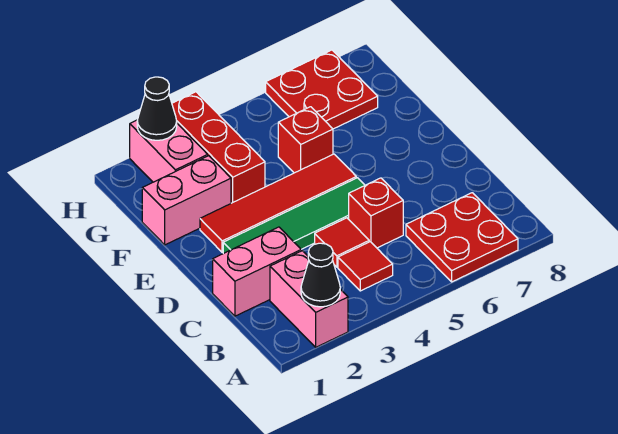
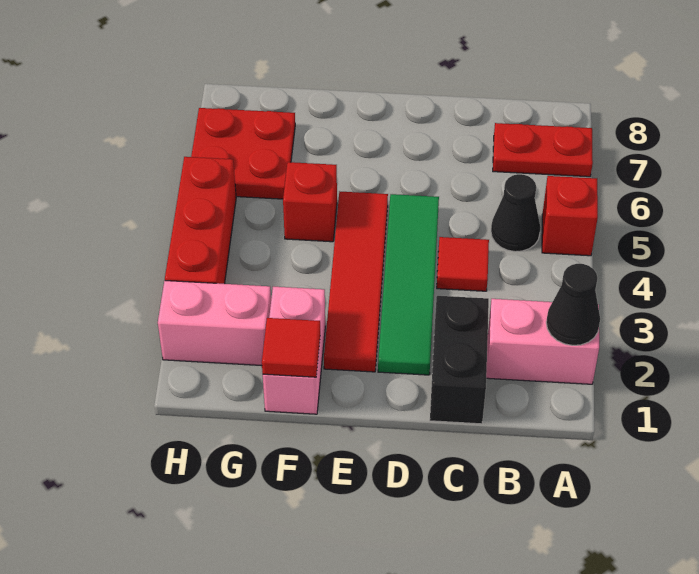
red plate A6:B7 level 1 -> red plate A7:B7 level 1
red tile B4 level 1 -> red tile F1 level 2
pink brick C1:C2 level 1 -> black brick C1:C2 level 1
red brick C5 level 1 -> red brick A5 level 1
red brick F3:H3 level 1 -> red brick H3:H5 level 1
black cone H2 level 2 -> black cone B5 level 1

